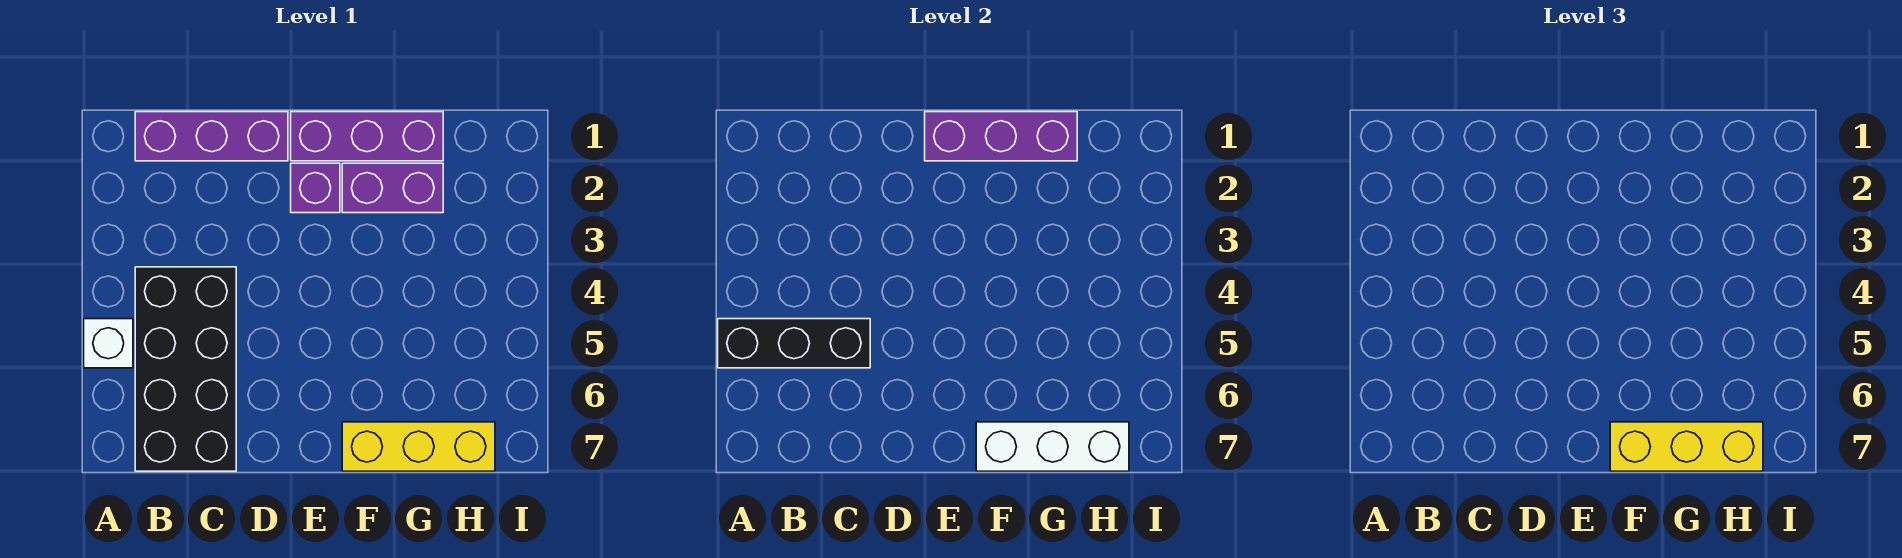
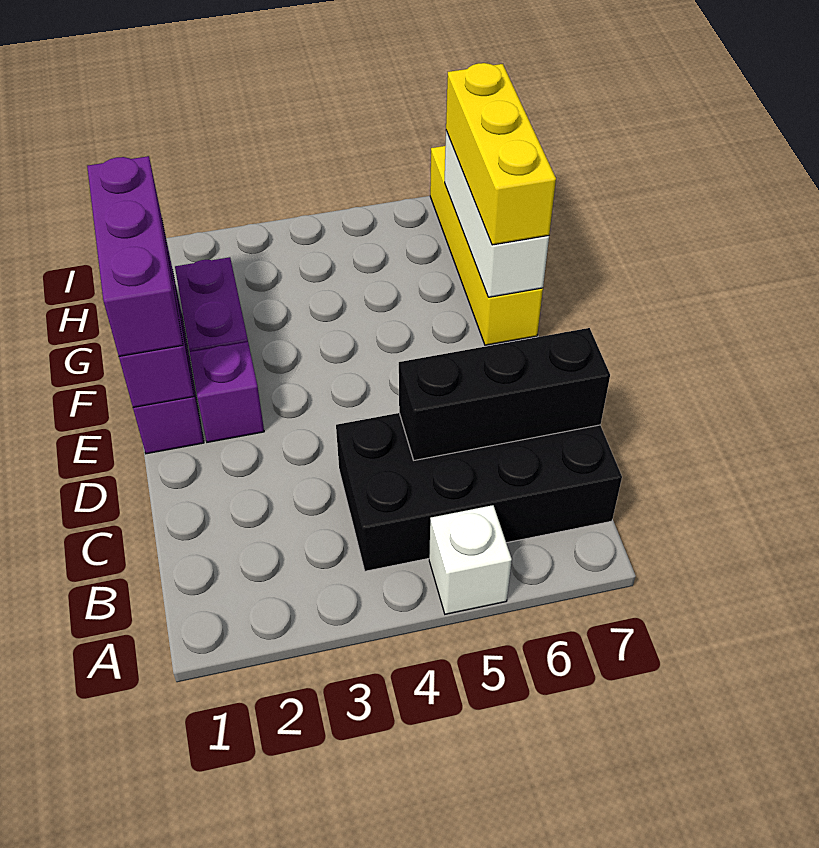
black brick A5:C5 level 2 -> black brick C5:C7 level 2
purple brick B1:D1 level 1 -> purple brick E1:G1 level 3
yellow brick F7:H7 level 1 -> yellow brick F7:I7 level 1

